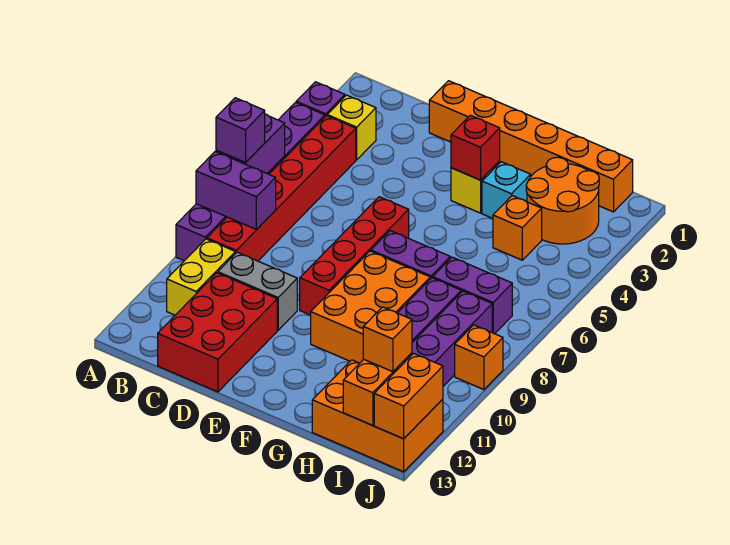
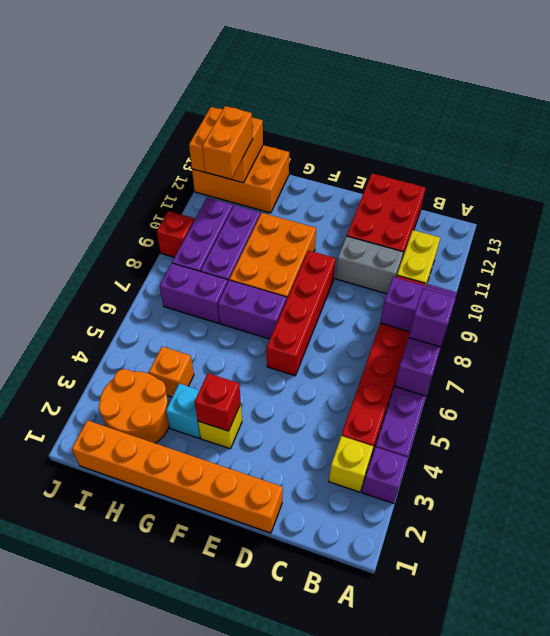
orange brick I12 level 3 -> orange brick I11:I12 level 3
orange brick J9 level 1 -> red brick J9 level 1

